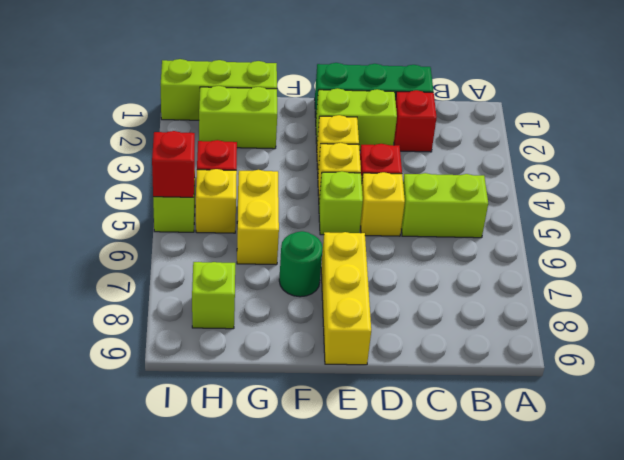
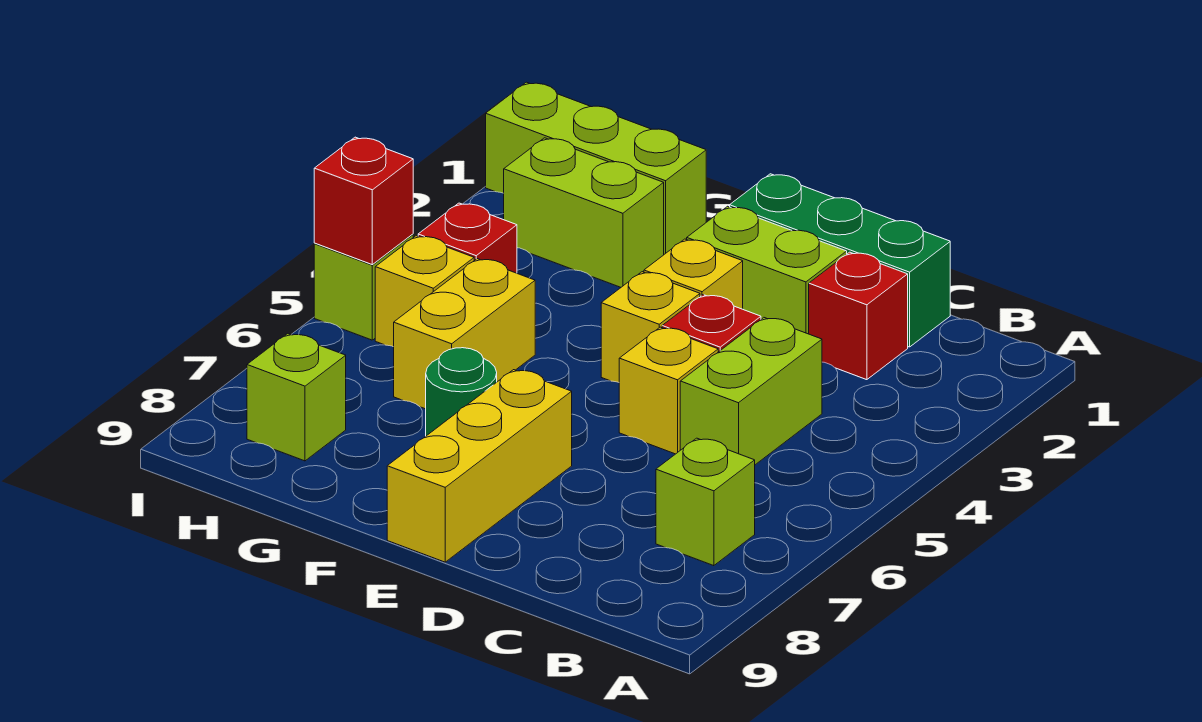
lime brick B5:C5 level 1 -> lime brick C4:C5 level 1
lime brick E5 level 1 -> lime brick B7 level 1

